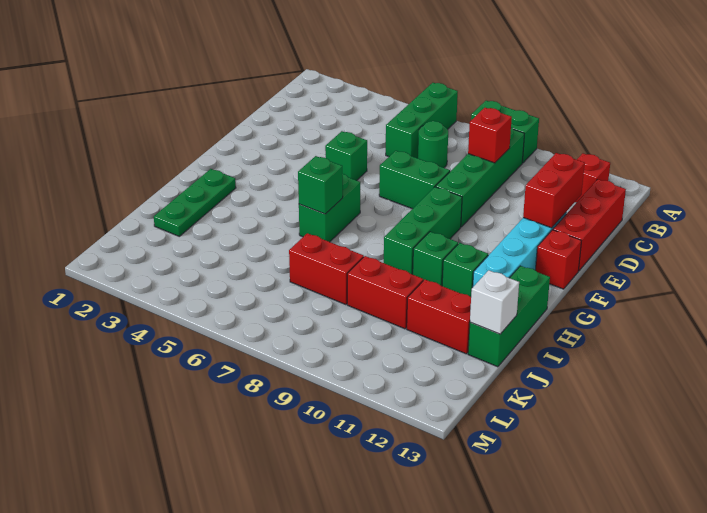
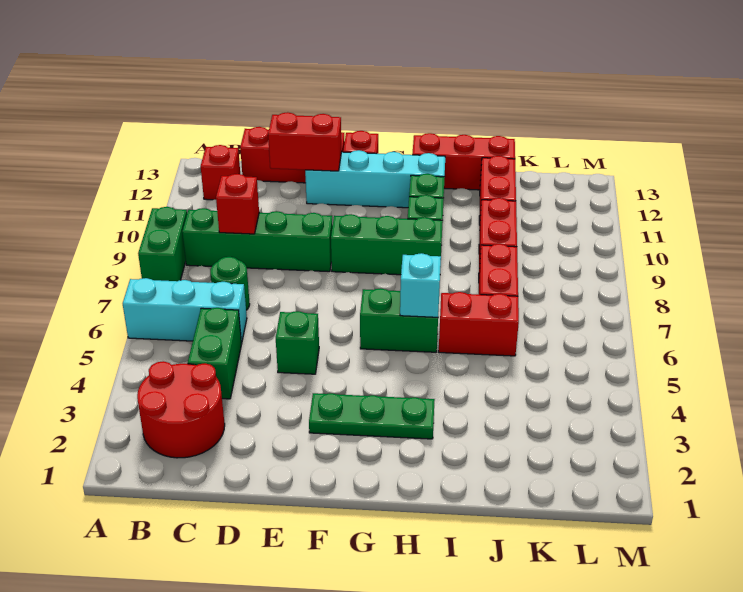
green brick A6:C6 level 1 -> cyan brick A6:C6 level 1
none -> red round brick B2:C3 level 1
green brick E7:E8 level 1 -> green brick C4:C5 level 1
green plate H2:J2 level 1 -> green plate F3:H3 level 1
green brick H6 level 2 -> cyan brick H6 level 2
green brick H13:J13 level 1 -> red brick H13:J13 level 1
none -> red brick I6:J6 level 1
white brick J13 level 2 -> none

